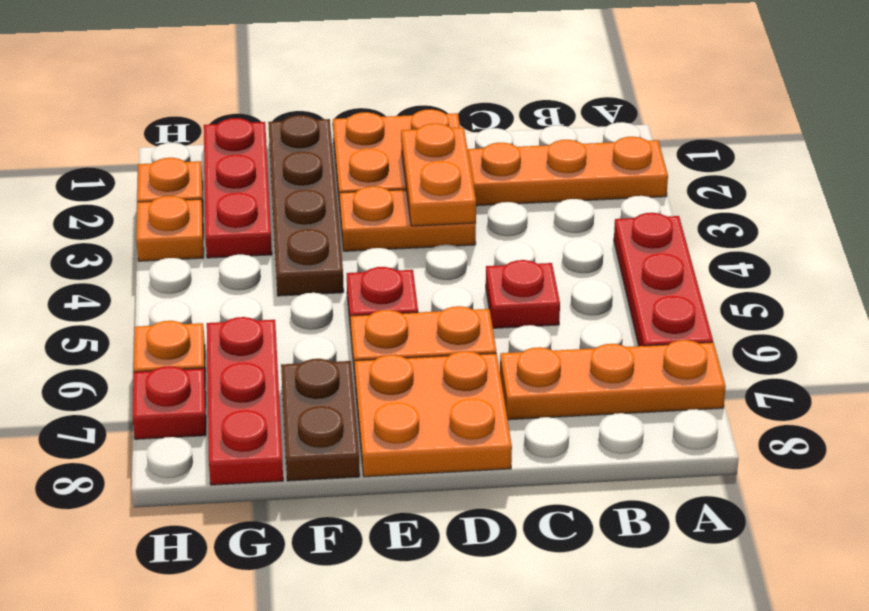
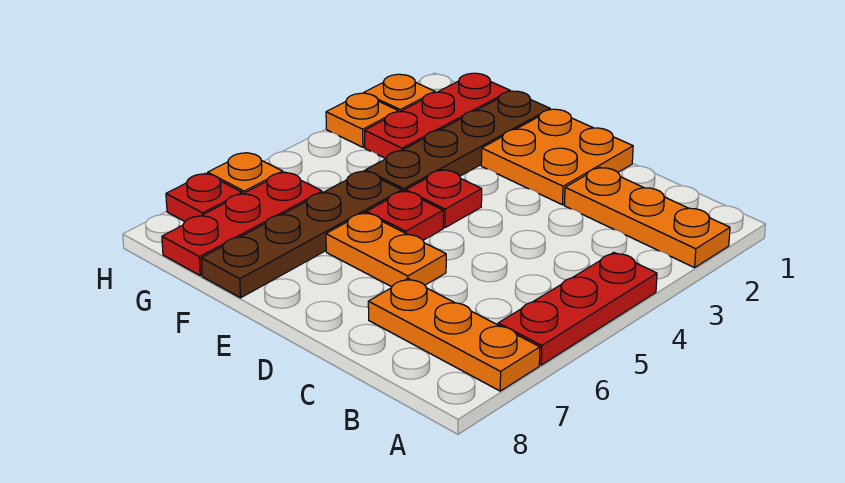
red plate C5 level 1 -> red plate E4 level 1
orange plate D2:D3 level 2 -> none
orange plate D3:E3 level 1 -> none
orange plate D7:E8 level 1 -> none
brown plate F7:F8 level 1 -> brown plate F5:F8 level 1

